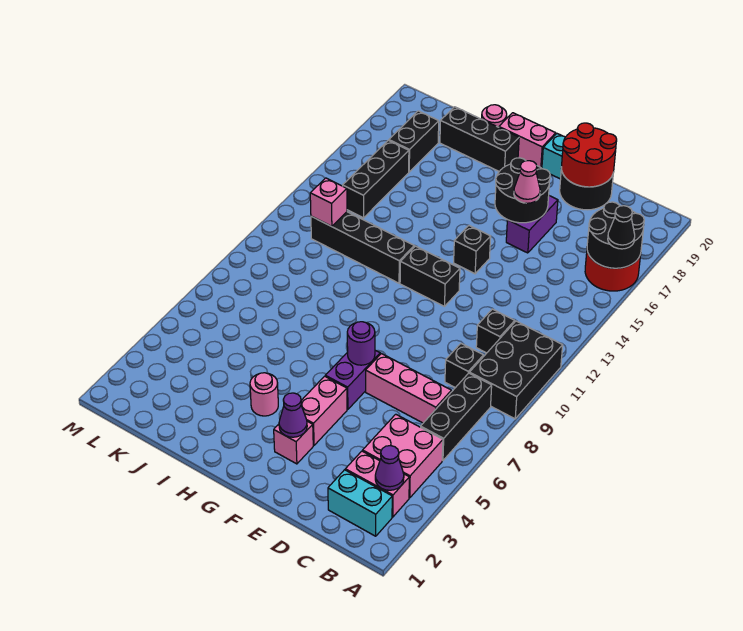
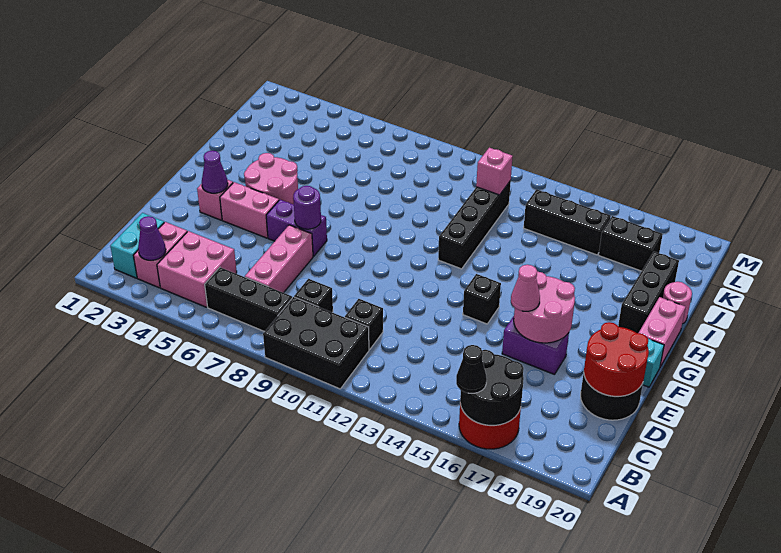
black round brick E16:F17 level 2 -> pink round brick E16:F17 level 2
black brick F12:G12 level 1 -> none
pink round brick H4 level 1 -> pink round brick G4:H5 level 1

